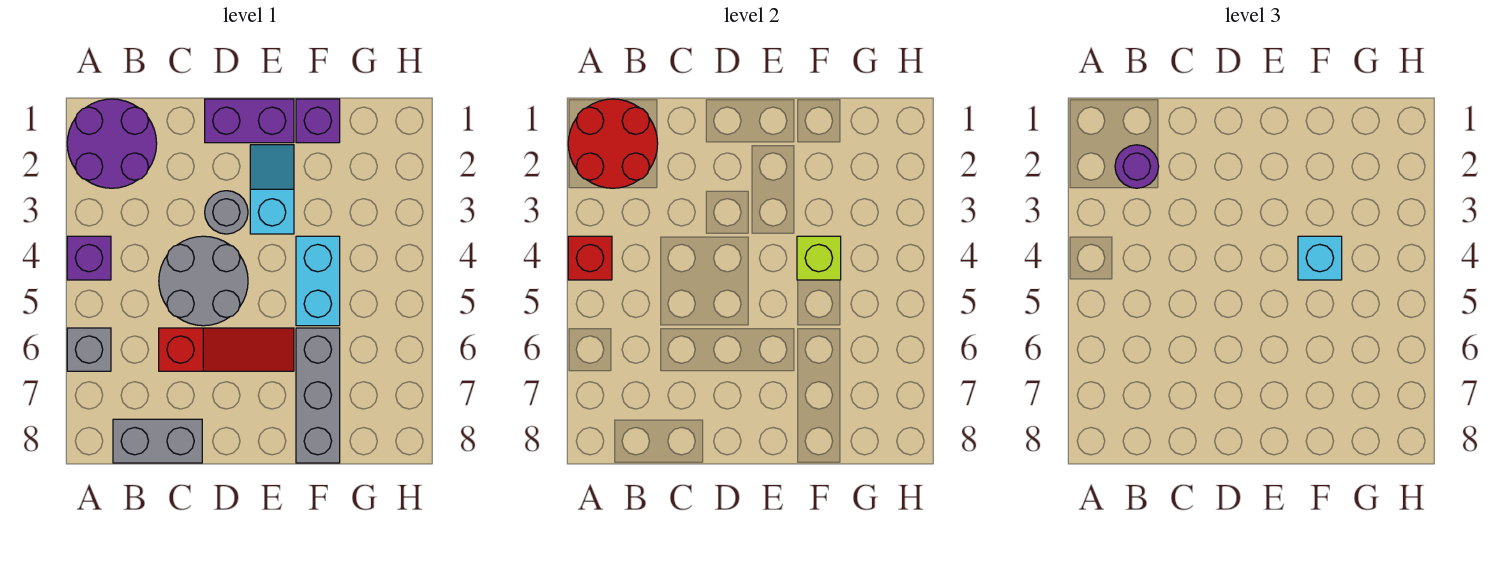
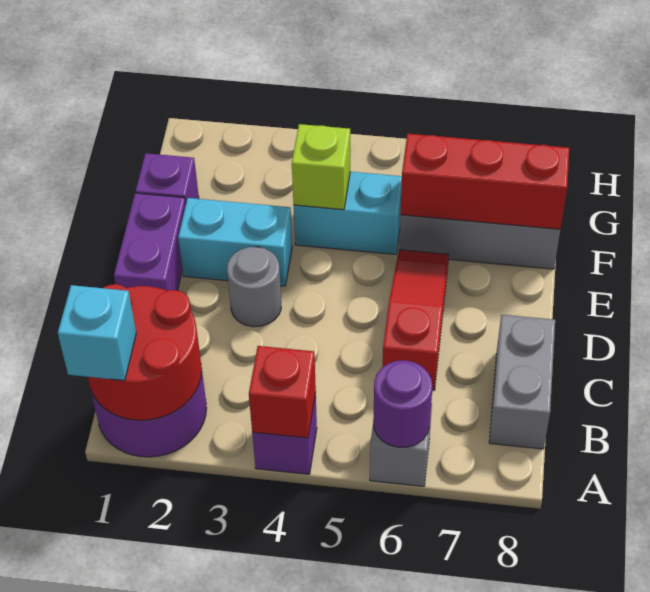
purple round brick B2 level 3 -> purple round brick A6 level 2
grey round brick C4:D5 level 1 -> none
cyan slope E2:E3 level 1 top 3 -> cyan brick E2:E3 level 1
cyan brick F4 level 3 -> cyan brick A1 level 3
none -> red brick F6:F8 level 2

